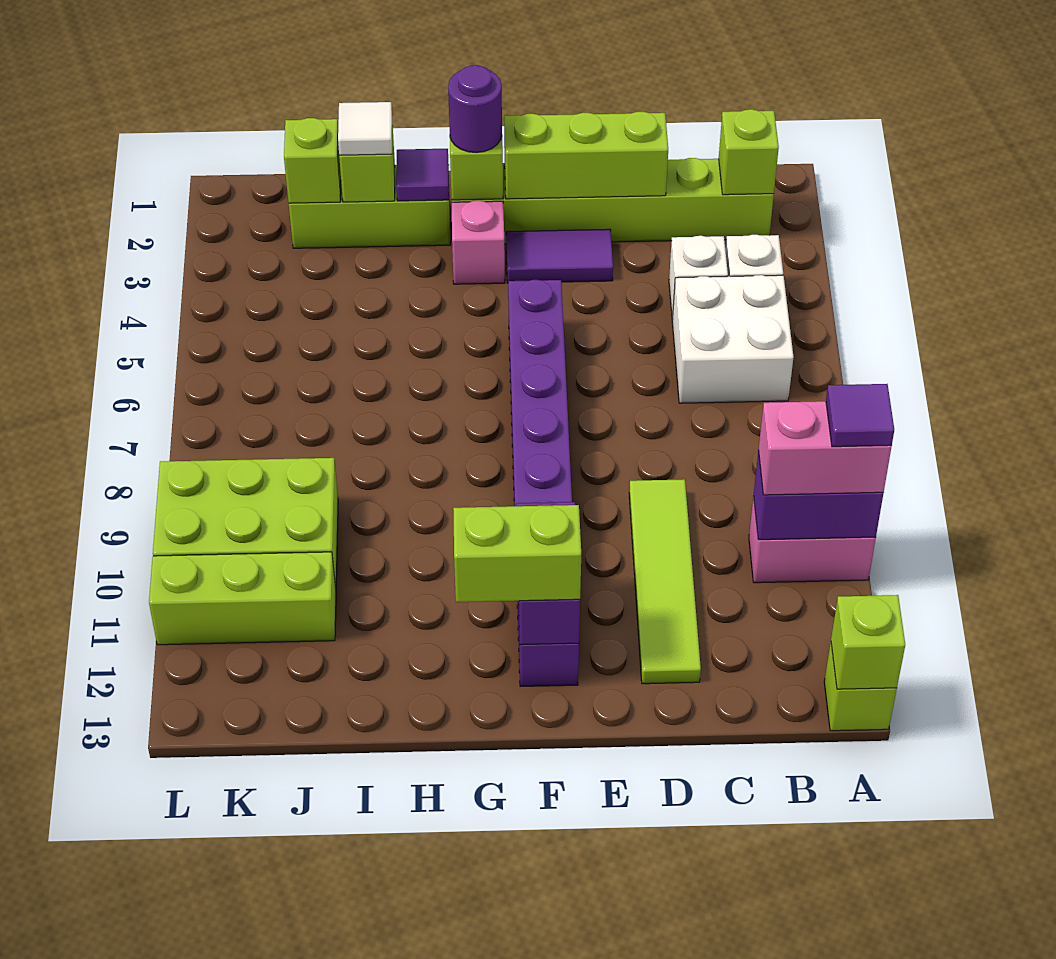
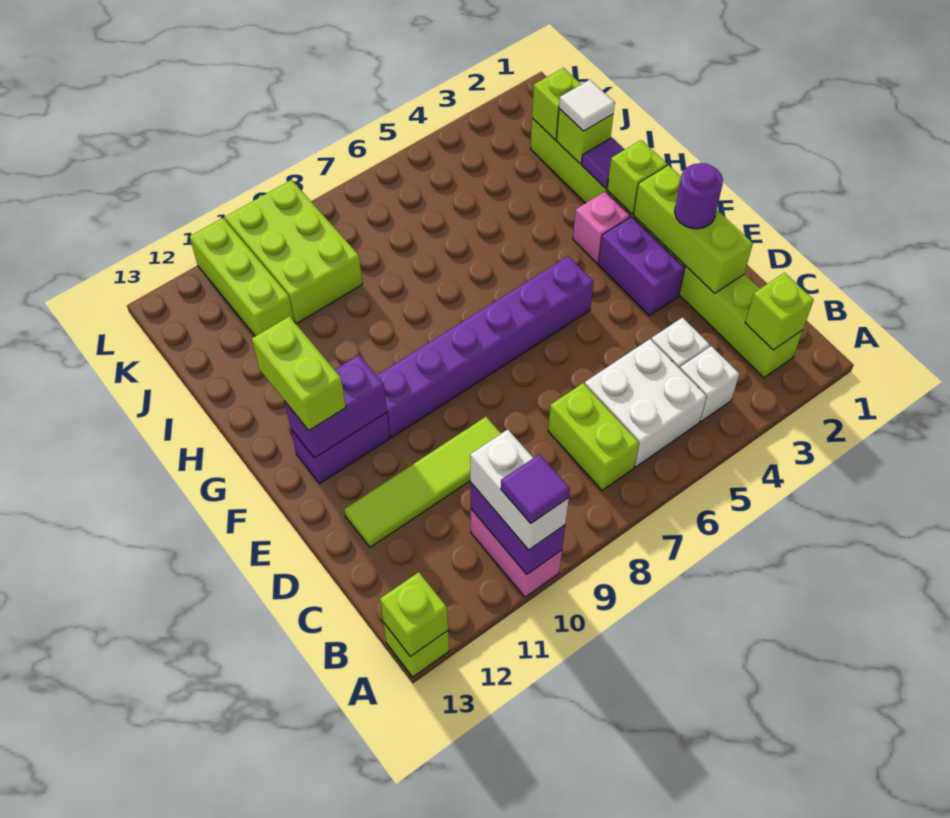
pink brick A10:B10 level 3 -> white brick A10:B10 level 3
none -> lime brick B7:C7 level 1
purple tile E3:F3 level 1 -> purple brick E3:F3 level 1
purple round brick G2 level 3 -> purple round brick E2 level 3

